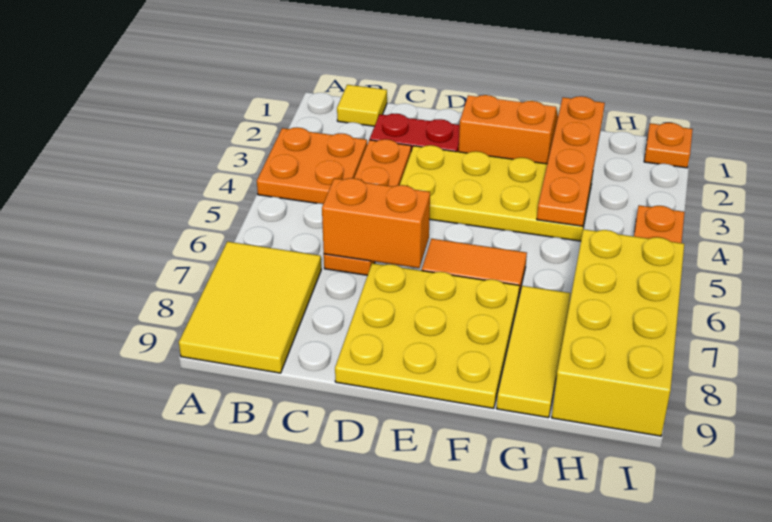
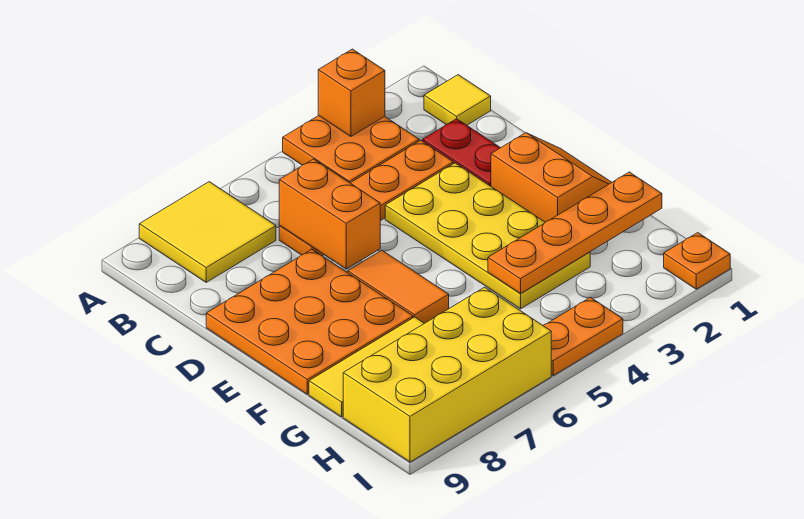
none -> orange brick A3 level 2
yellow tile A7:B9 level 1 -> yellow tile A7:B8 level 1
yellow plate D7:F9 level 1 -> orange plate D7:F9 level 1

